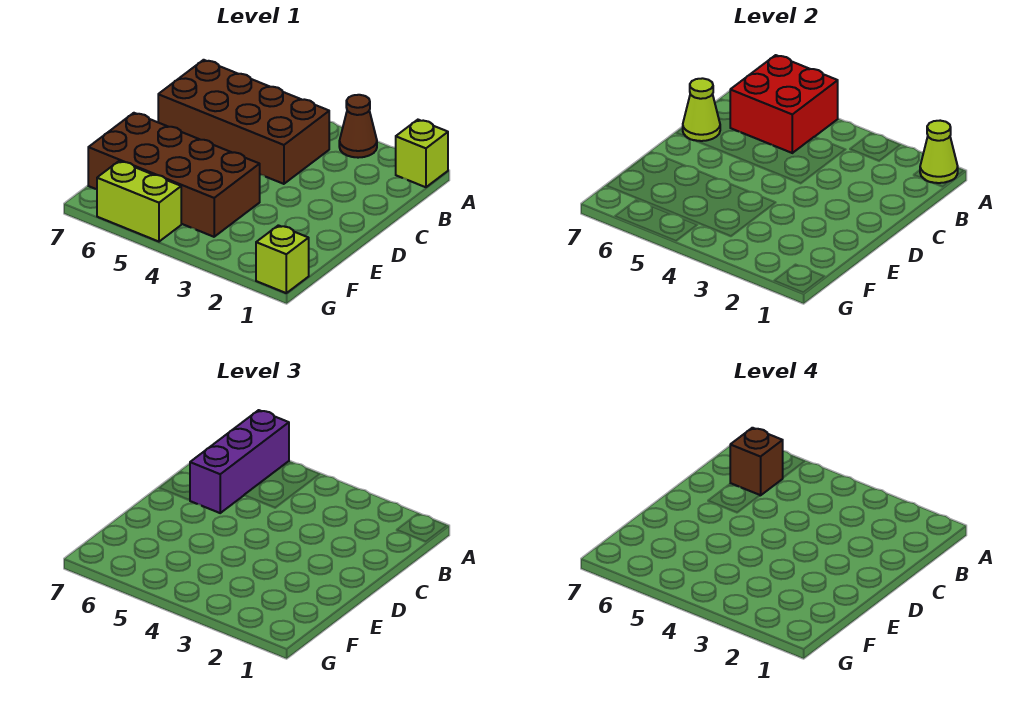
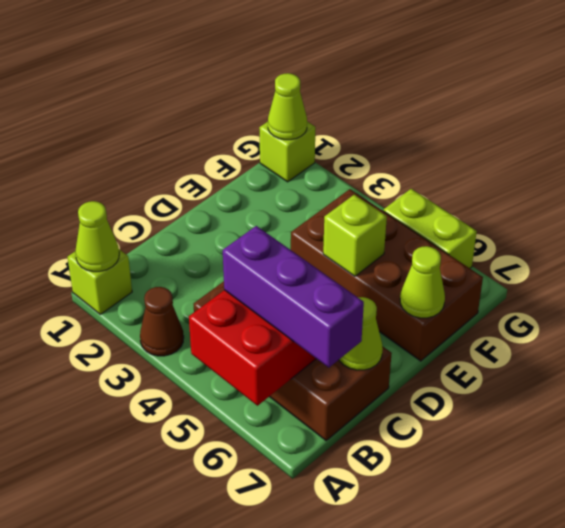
purple brick A6:C6 level 3 -> purple brick B5:B7 level 3
brown brick B6 level 4 -> none
none -> lime brick E5 level 2
none -> lime cone E7 level 2
none -> lime cone G1 level 2

